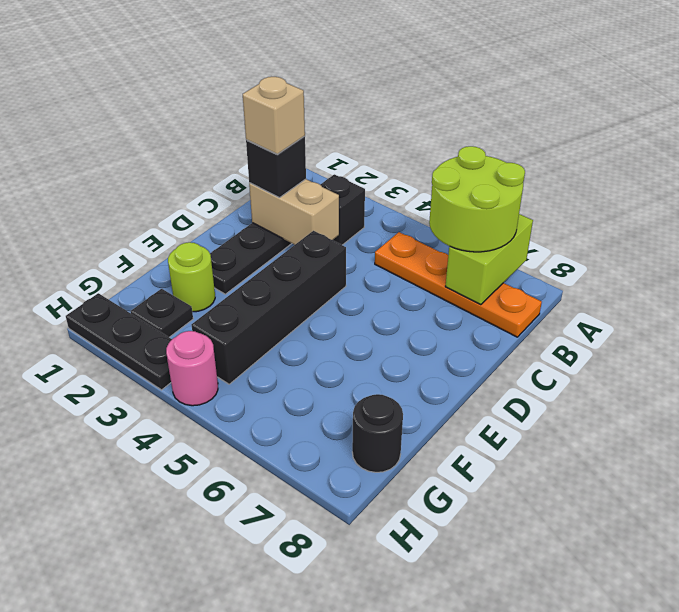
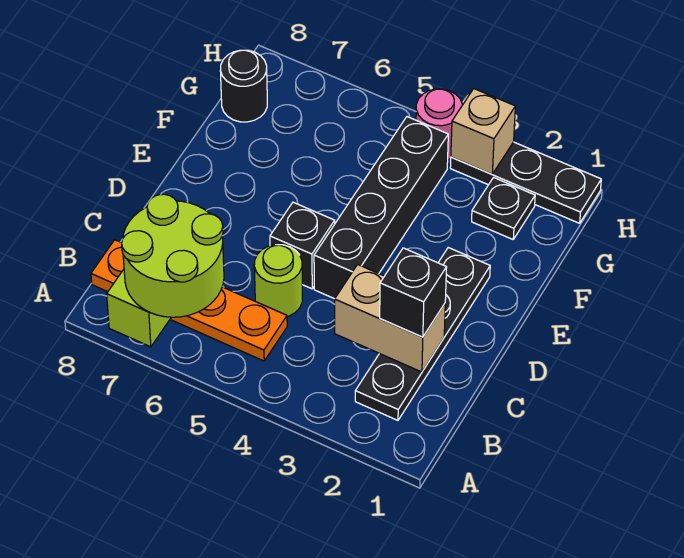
black brick B3 level 1 -> black brick D5 level 1
tan brick C2 level 4 -> tan brick H3 level 2
lime round brick F2 level 1 -> lime round brick C5 level 1

